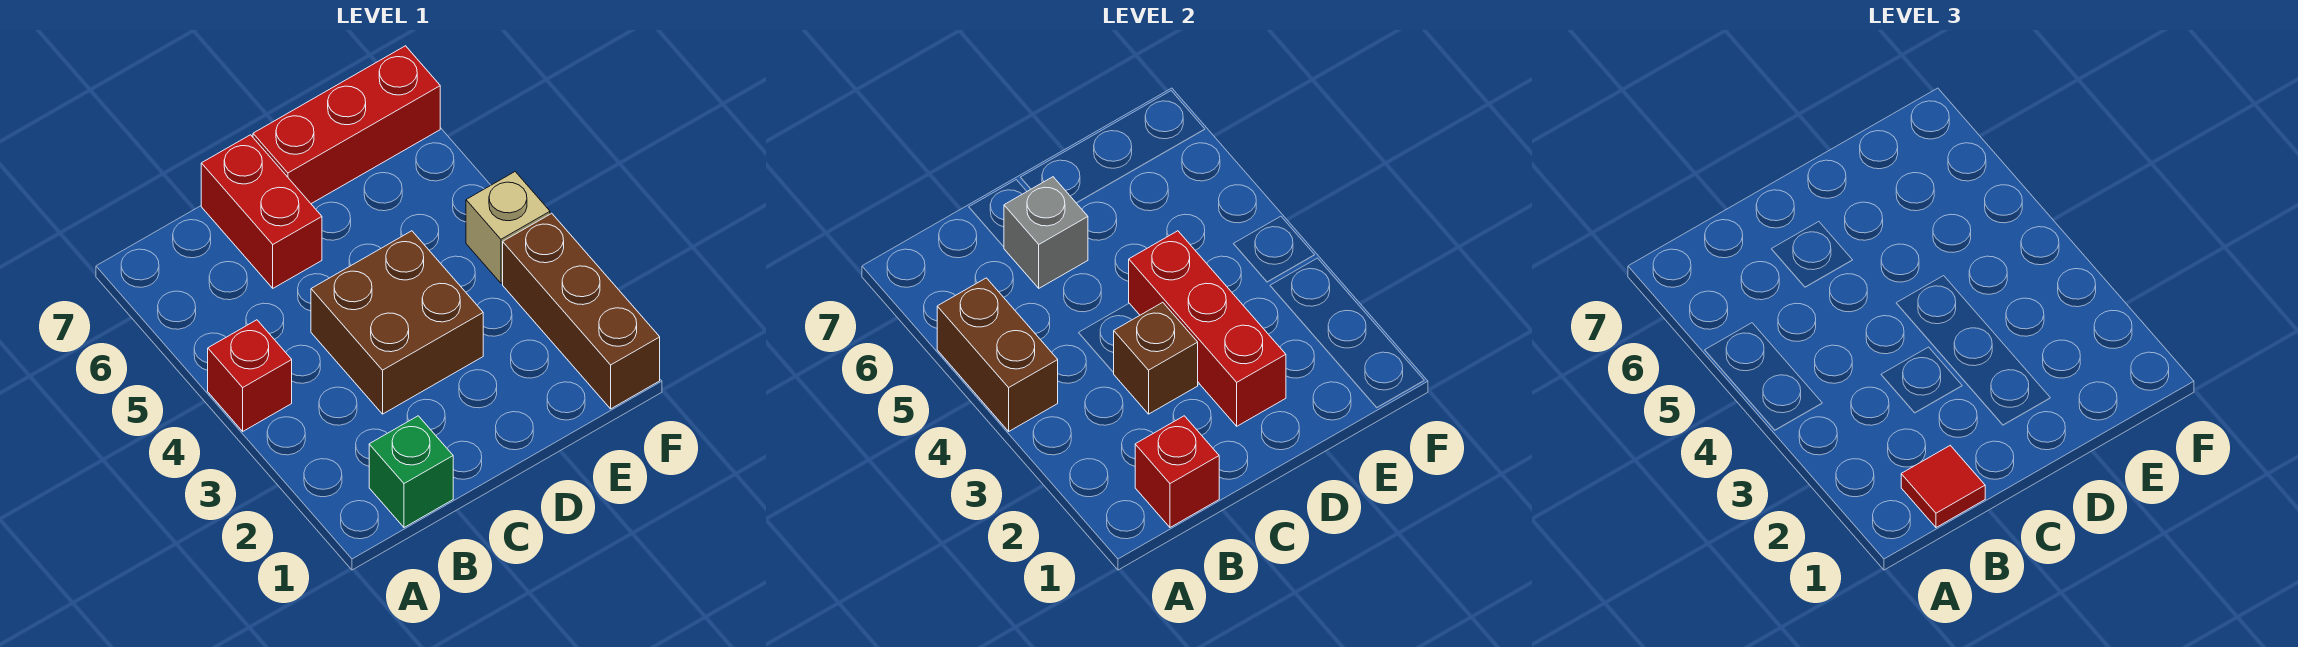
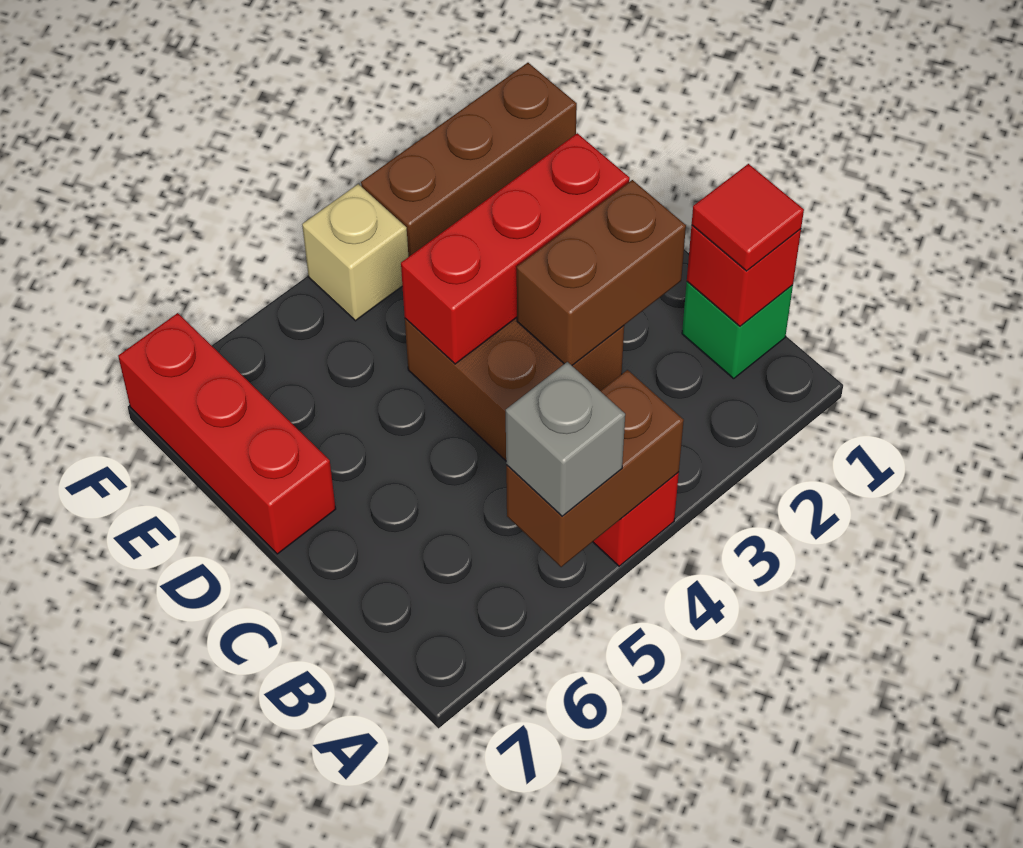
brown brick C3 level 2 -> brown brick C2:C3 level 2
red brick C6:C7 level 1 -> none
grey brick C6 level 2 -> grey brick A5 level 3

